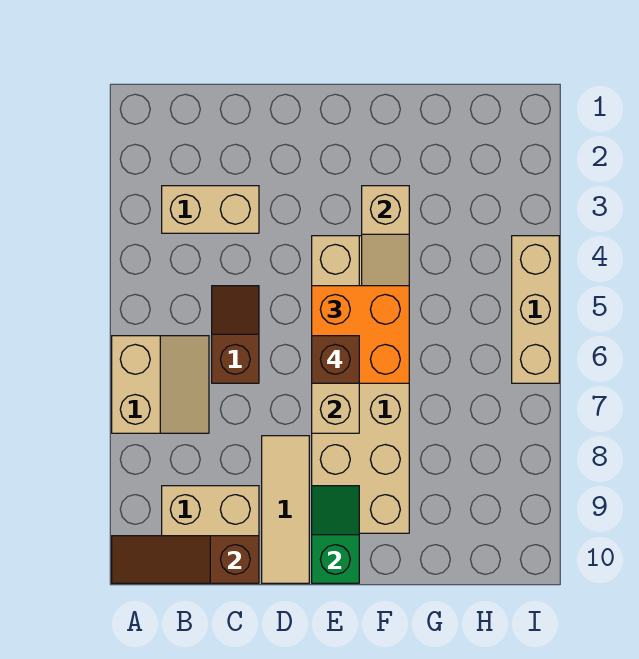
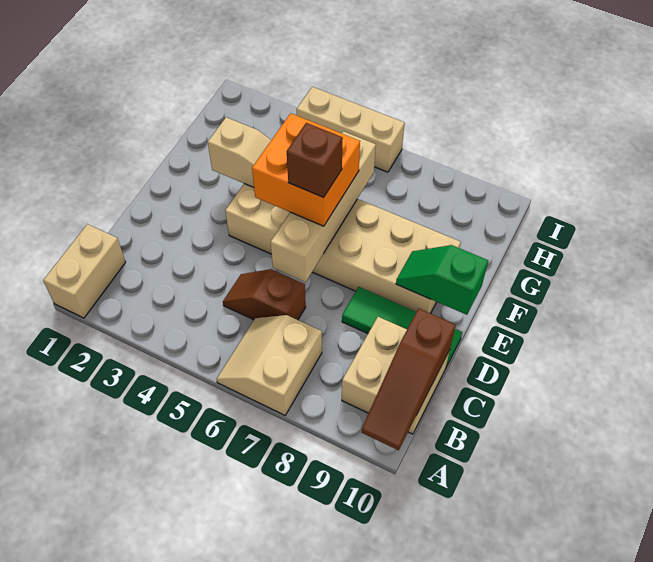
tan slope A6:B7 level 1 top A -> tan slope A6:B7 level 1 top 7
tan brick B3:C3 level 1 -> tan brick A1:B1 level 1
tan tile D8:D10 level 1 -> green tile D8:D10 level 1
tan brick E4:E7 level 2 -> tan brick D6:G6 level 2

